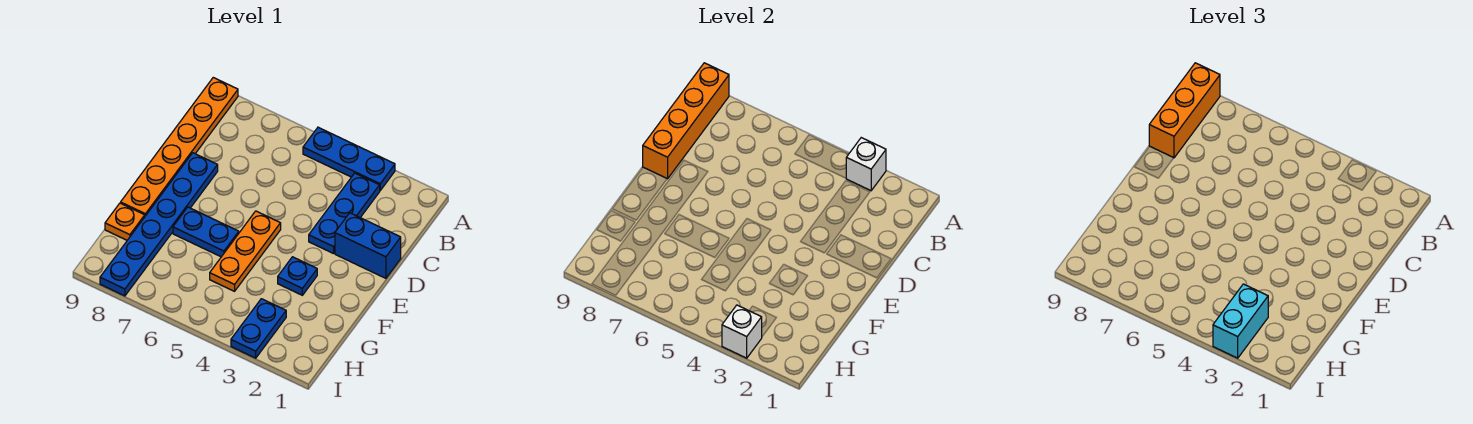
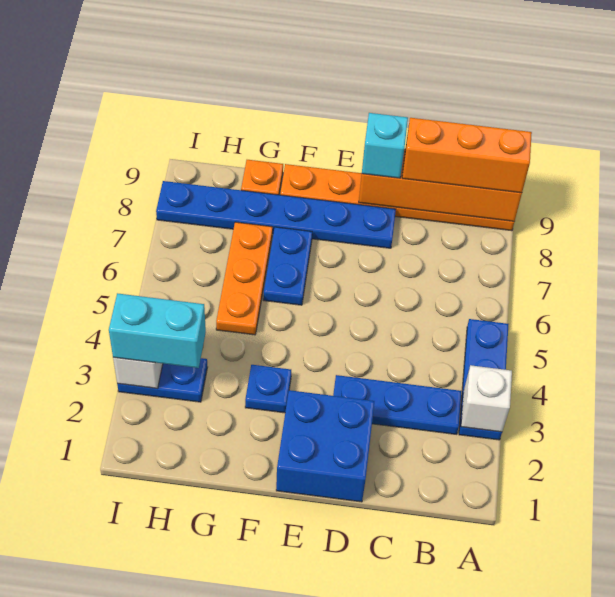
blue brick D1:D2 level 1 -> blue brick D1:E2 level 1
none -> cyan brick D9 level 3
orange plate E5:G5 level 1 -> orange plate G5:G7 level 1

